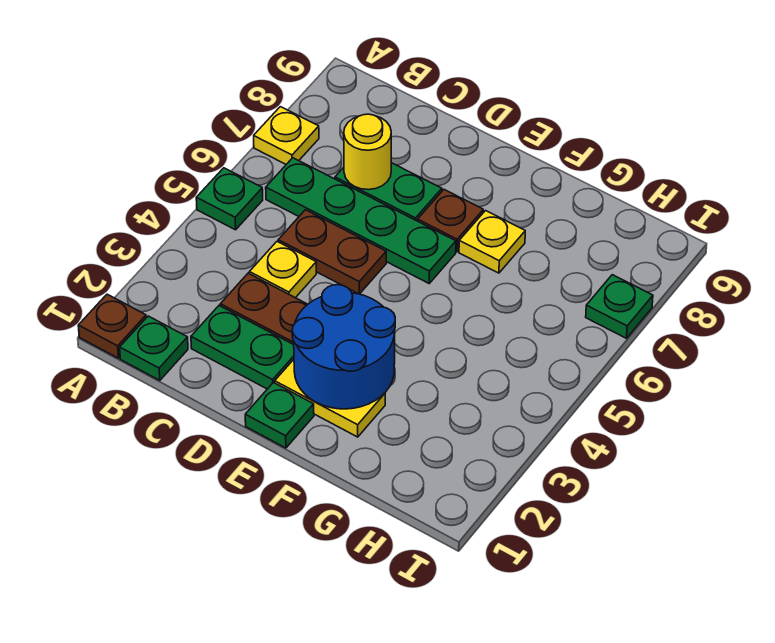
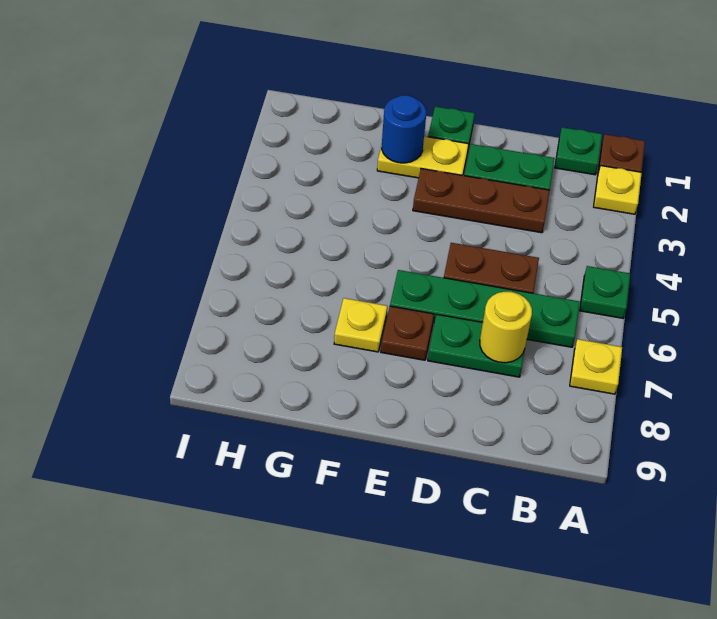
yellow plate C4 level 1 -> yellow plate A2 level 1
blue round brick E2:F3 level 2 -> blue round brick F2 level 2
green plate I7 level 1 -> none

